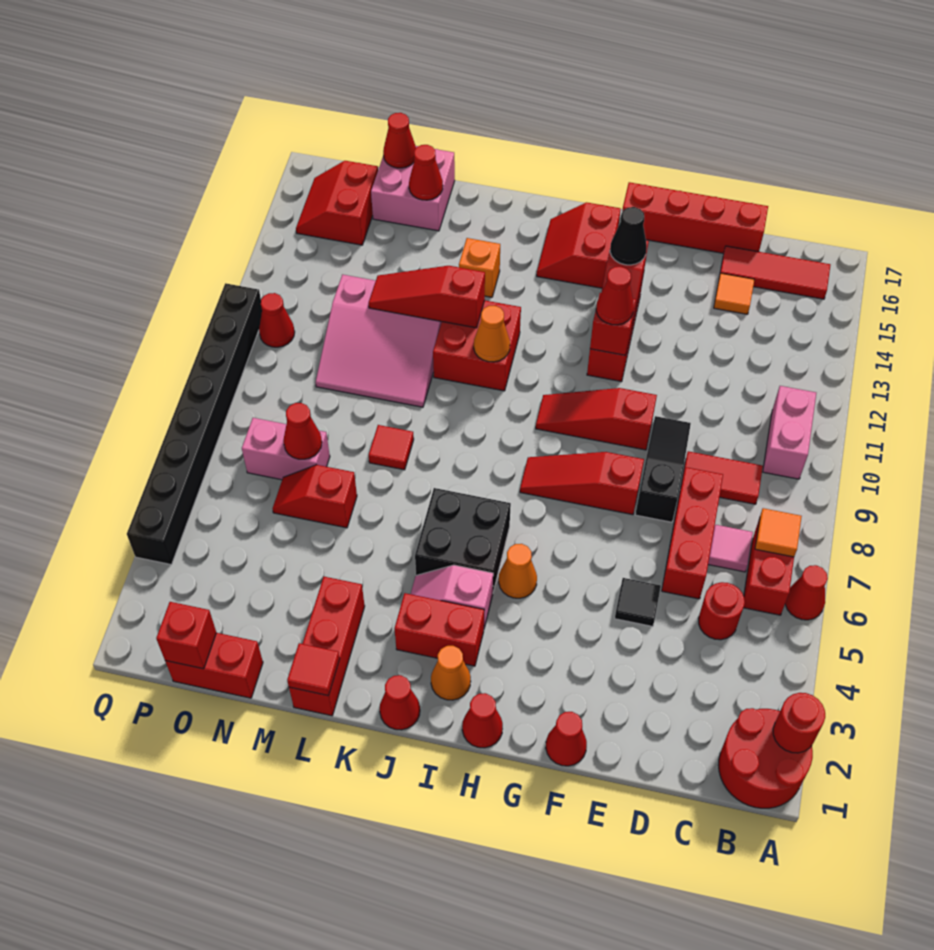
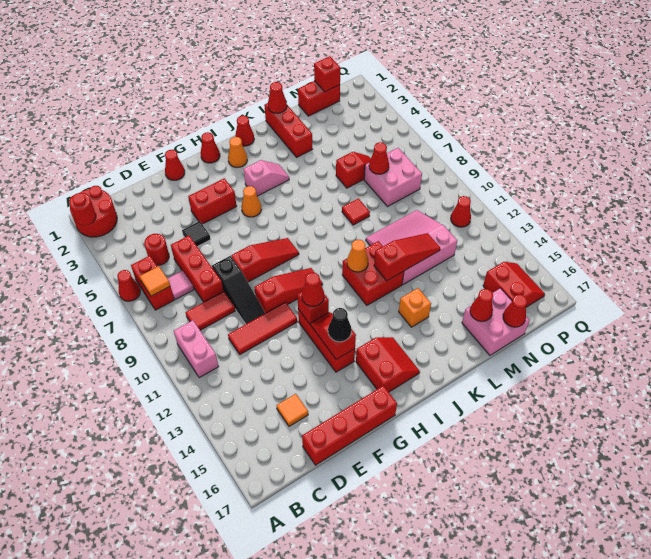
red tile B16:D16 level 1 -> red tile D11:F11 level 1
red brick I3:J3 level 1 -> red brick F4:G4 level 1
black brick I5:J6 level 1 -> none
red tile L1 level 2 -> red cone L1 level 2
pink brick N7:O7 level 1 -> pink brick N7:O8 level 1
black brick Q4:Q11 level 1 -> none

